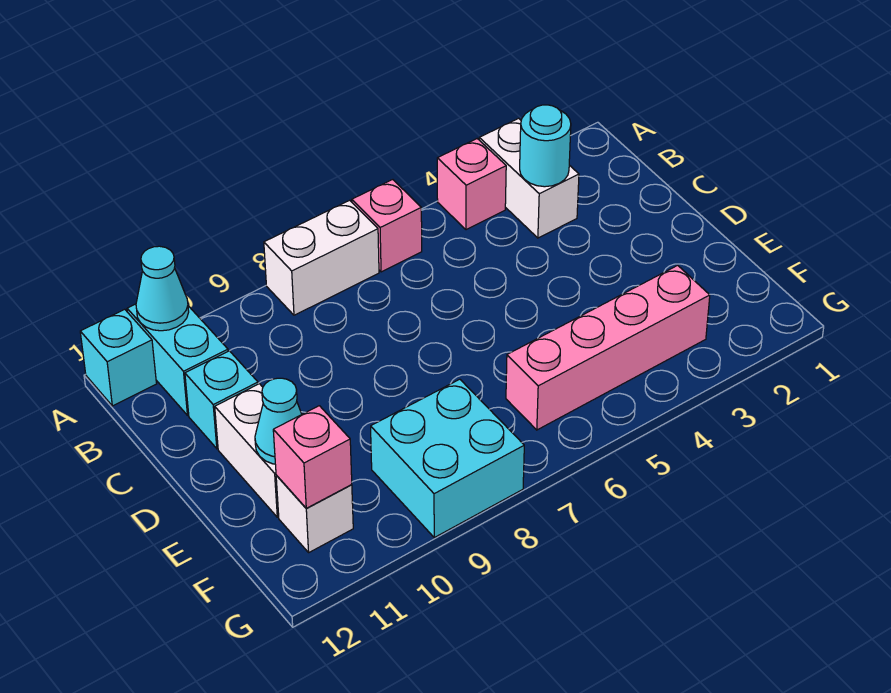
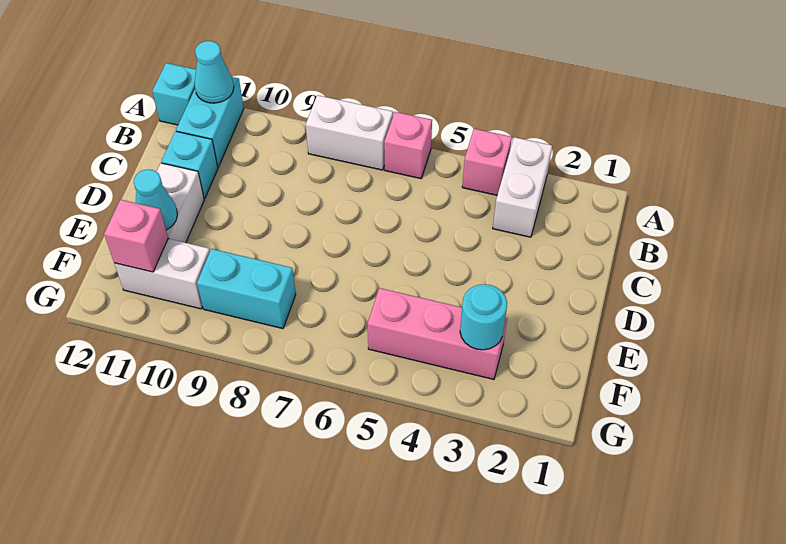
cyan round brick B3 level 2 -> cyan round brick F3 level 2
pink brick F3:F6 level 1 -> pink brick F3:F5 level 1
cyan brick F8:G9 level 1 -> cyan brick F8:F9 level 1
white brick F11 level 1 -> white brick F10:F11 level 1

